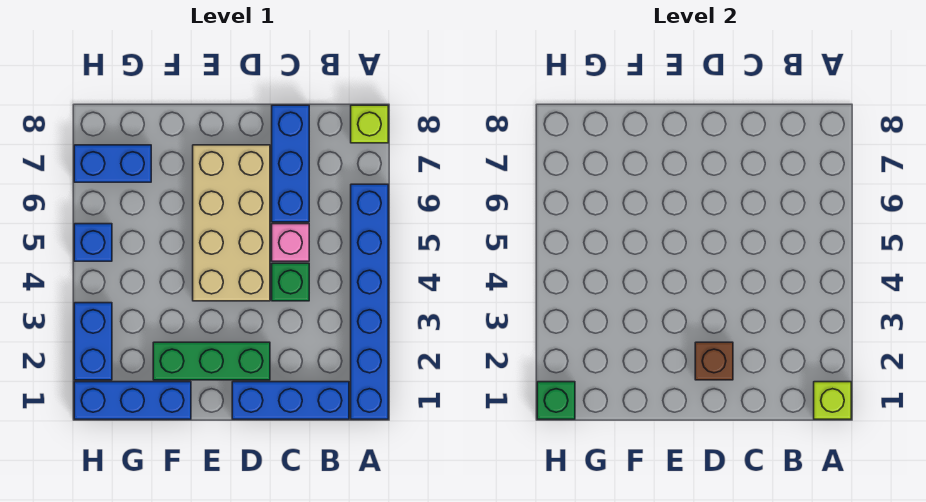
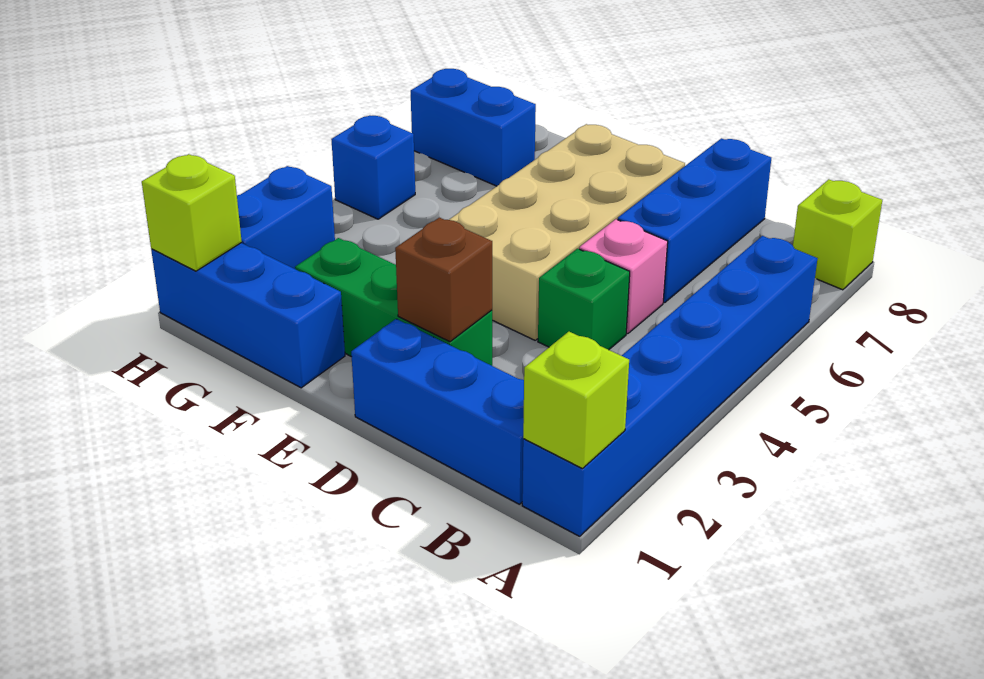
green brick H1 level 2 -> lime brick H1 level 2

